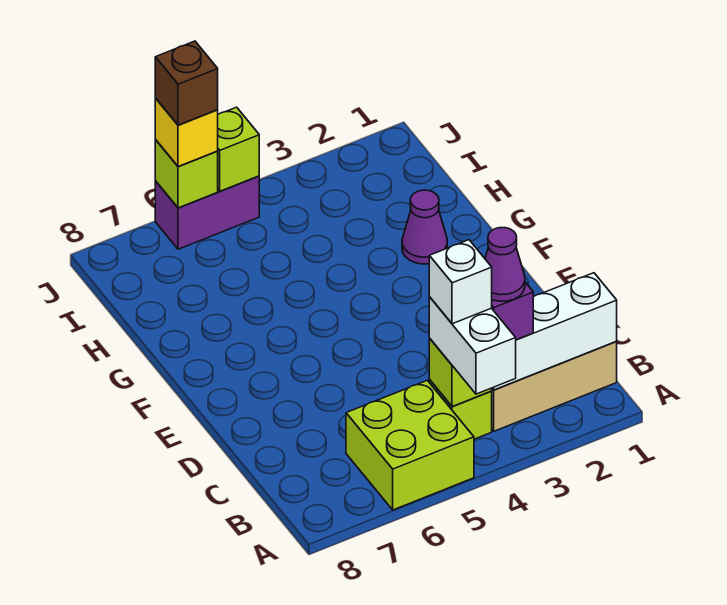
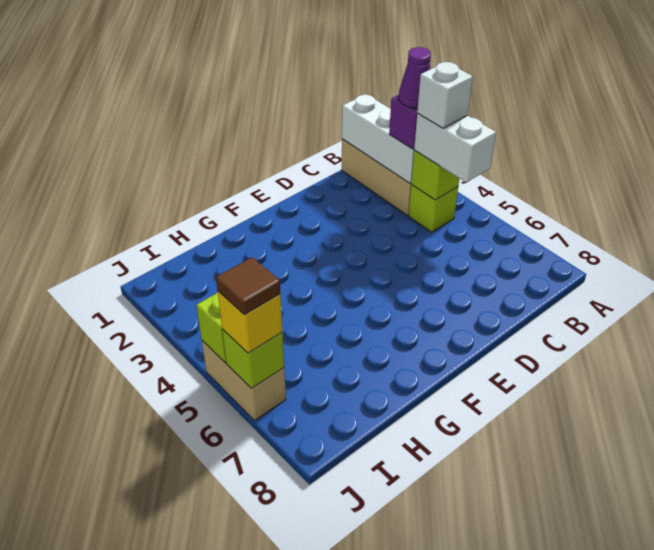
white brick A4:B4 level 3 -> white brick B4:B5 level 3
lime brick A5:B6 level 1 -> none
purple cone G2 level 1 -> none
purple brick J5:J6 level 1 -> tan brick J5:J6 level 1
brown brick J6 level 4 -> brown tile J6 level 4

